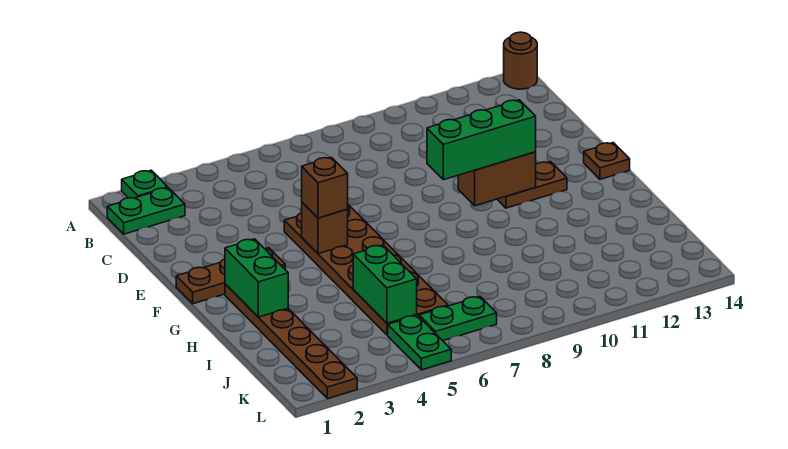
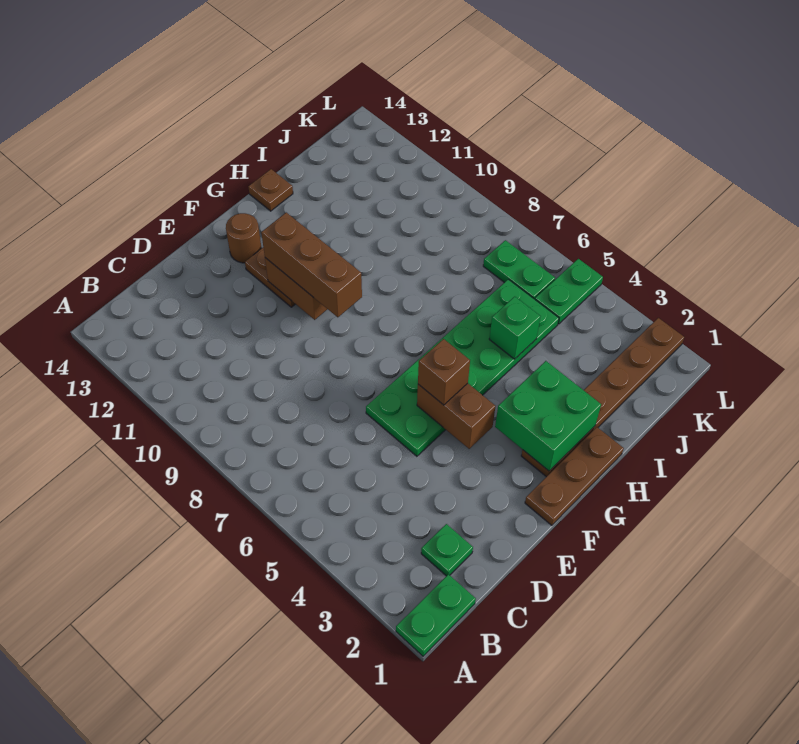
green plate A2 level 1 -> green plate C2 level 1
brown round brick A14 level 1 -> brown round brick F13 level 1
green plate B1:B2 level 1 -> green plate A1:B1 level 1
brown plate E5:J6 level 1 -> green plate E5:J6 level 1
brown plate F1:F3 level 1 -> brown plate F1:H1 level 1
brown brick F5 level 2 -> brown brick F4:F5 level 2
green brick F9:F11 level 3 -> brown brick F9:F11 level 3
brown plate F14 level 1 -> brown plate H14 level 1
green brick G2:H2 level 2 -> green brick G2:H3 level 2
green brick I5:J5 level 2 -> green brick I5 level 2

